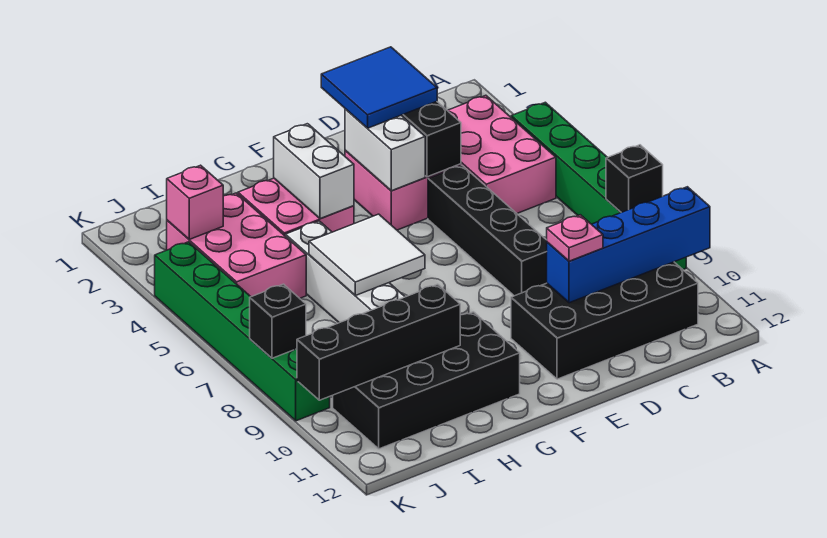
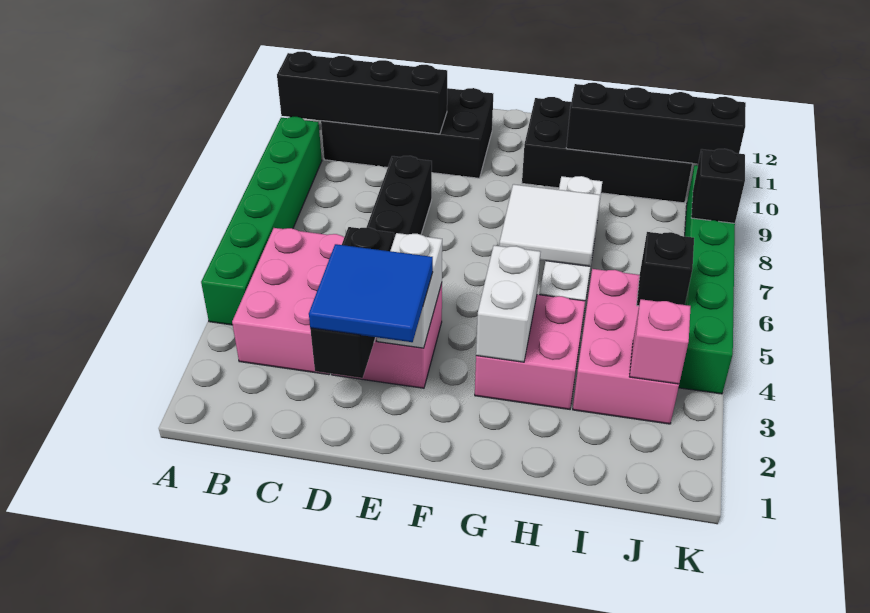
black brick A8 level 2 -> black brick J5 level 2
blue brick A10:D10 level 2 -> black brick A10:D10 level 2
pink plate D10 level 3 -> none

